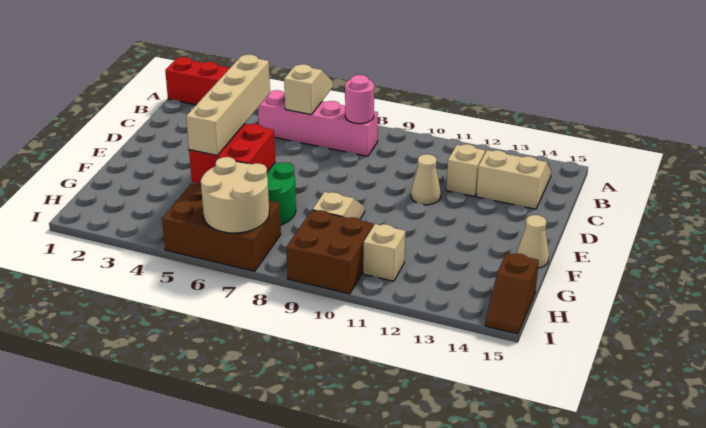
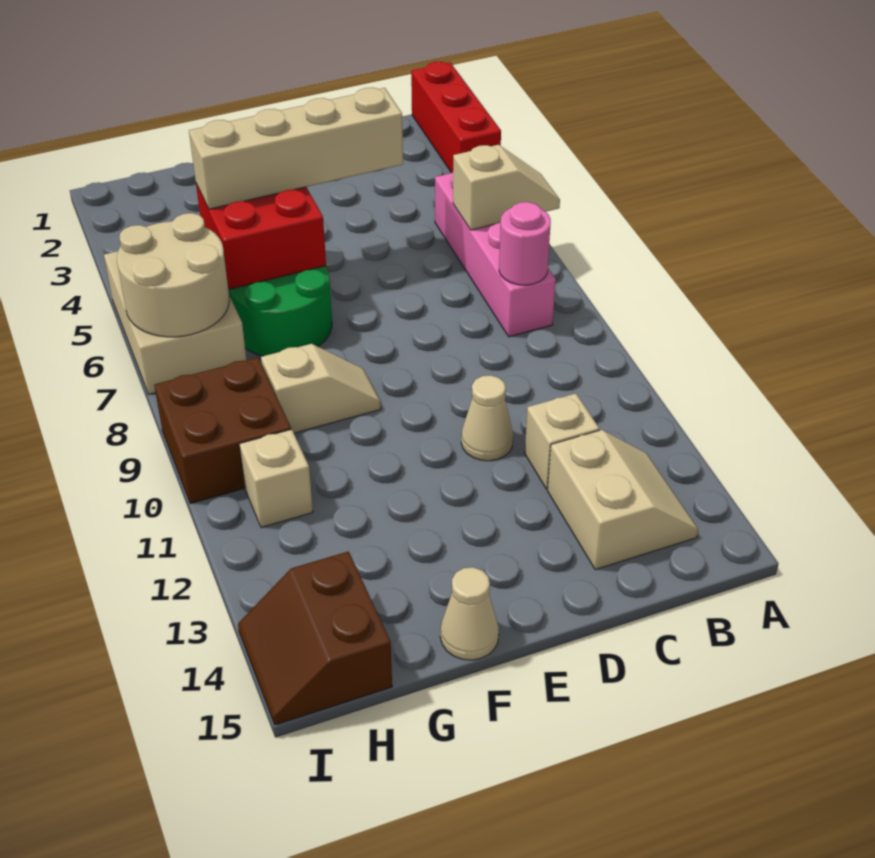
brown brick H5:I7 level 1 -> tan brick H5:I7 level 1
brown slope H15:I15 level 1 top H -> brown slope H14:I15 level 1 top H

